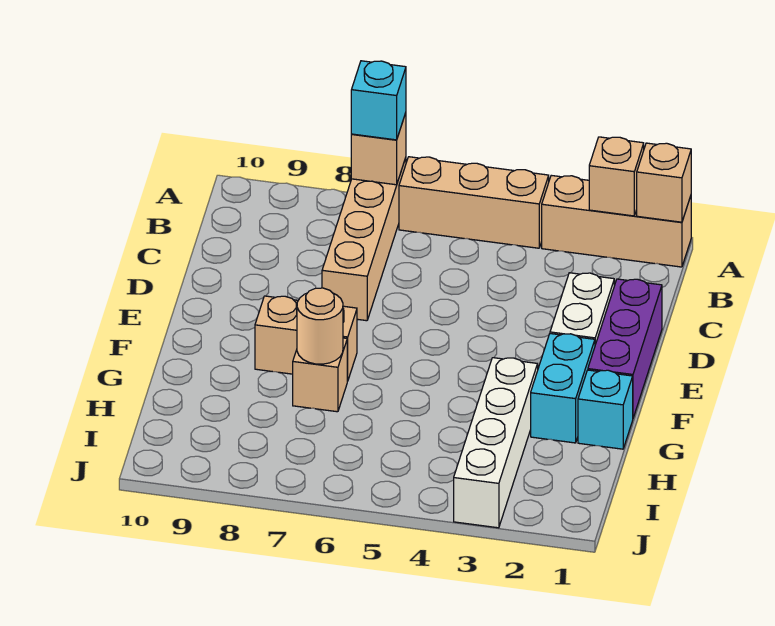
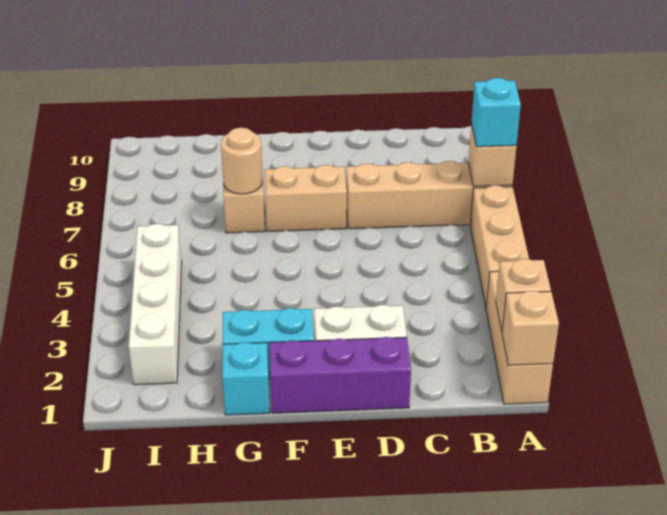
tan brick F7:F8 level 1 -> tan brick E7:F7 level 1
white brick G3:J3 level 1 -> white brick I2:I5 level 1

